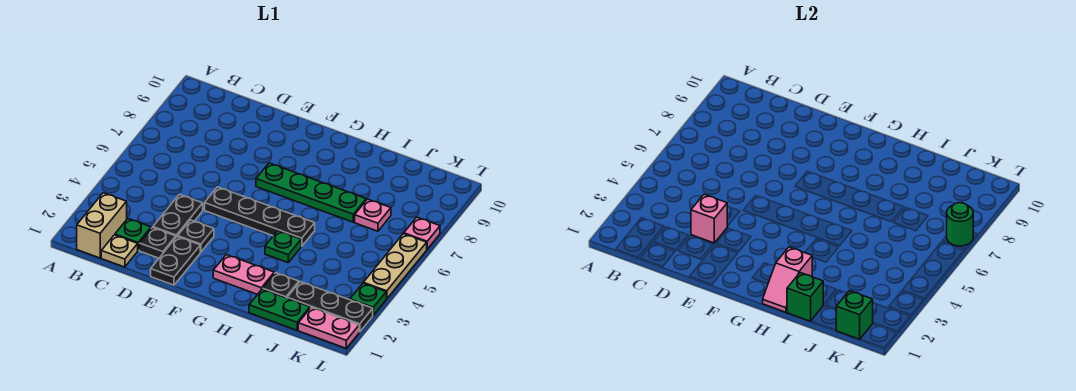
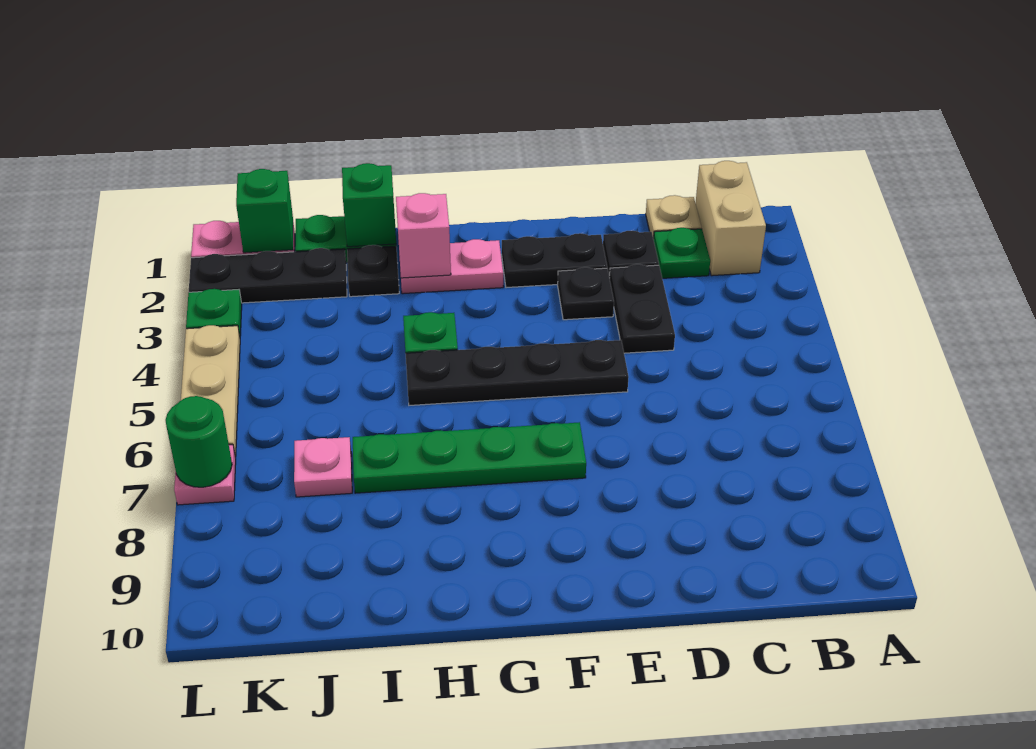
pink brick D3 level 2 -> none
black plate E1:E2 level 1 -> black plate E2:F2 level 1

